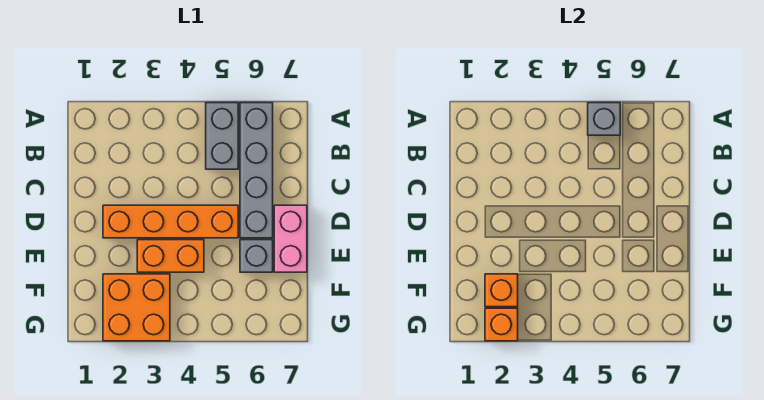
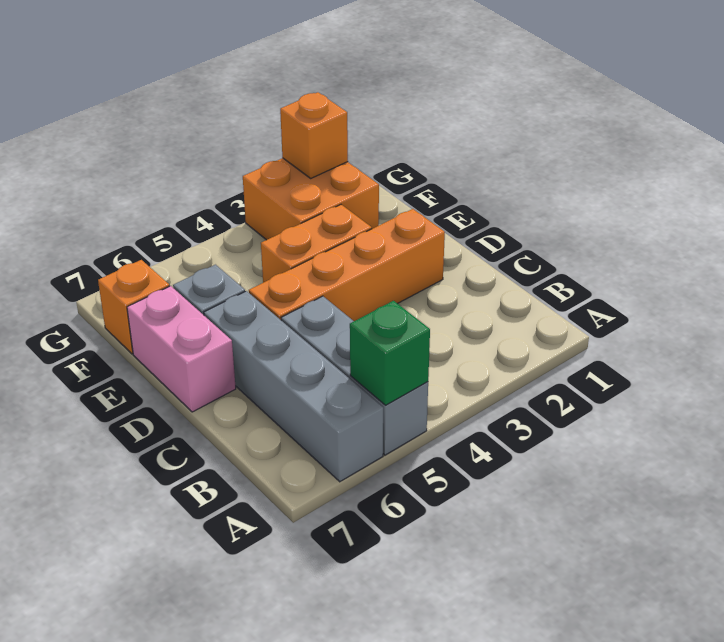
grey brick A5:B5 level 1 -> grey brick A5:C5 level 1
grey brick A5 level 2 -> green brick A5 level 2
orange brick F2 level 2 -> orange brick F7 level 1

